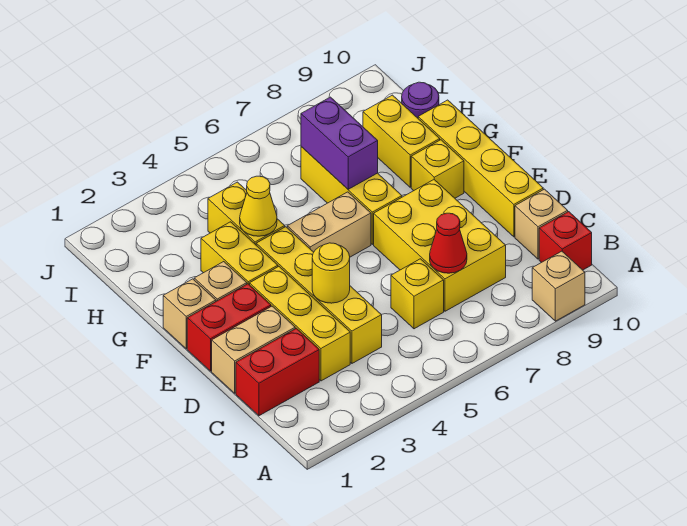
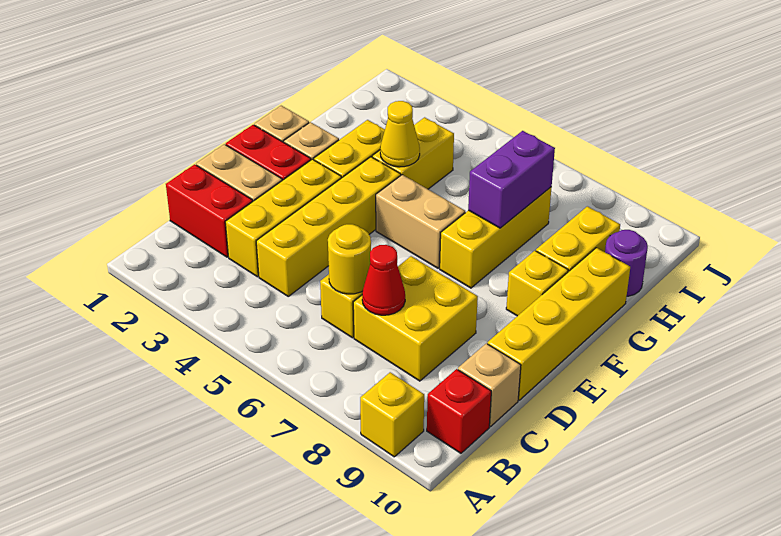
tan brick A9 level 1 -> yellow brick A9 level 1
yellow brick C7:E8 level 1 -> yellow brick C7:D8 level 1
yellow round brick D4 level 2 -> yellow round brick C6 level 2

